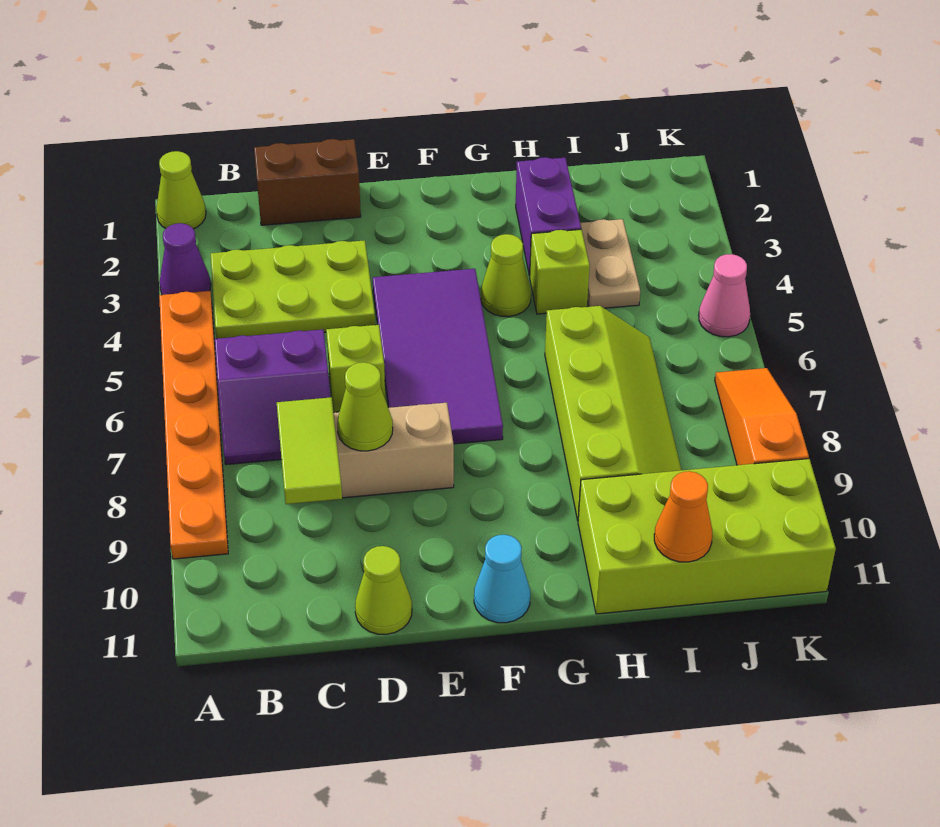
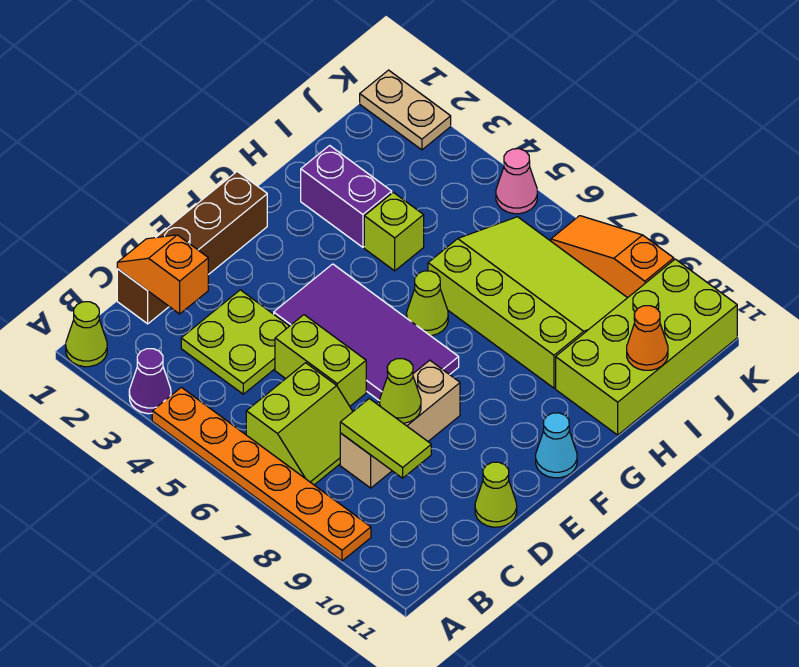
lime plate B3:D4 level 1 -> lime plate C3:D4 level 1
purple slope B6:C7 level 1 top 6 -> lime slope B6:C7 level 1 top 6
brown brick C1:D1 level 1 -> brown brick C1:F1 level 1
none -> orange slope C1:C2 level 2 top 2
lime brick D6 level 1 -> lime brick D5:D6 level 1
lime cone G4 level 1 -> lime cone G6 level 1
lime slope H6:I9 level 1 top H -> lime slope H6:J9 level 1 top H
tan plate I3:I4 level 1 -> tan plate K1:K2 level 1

